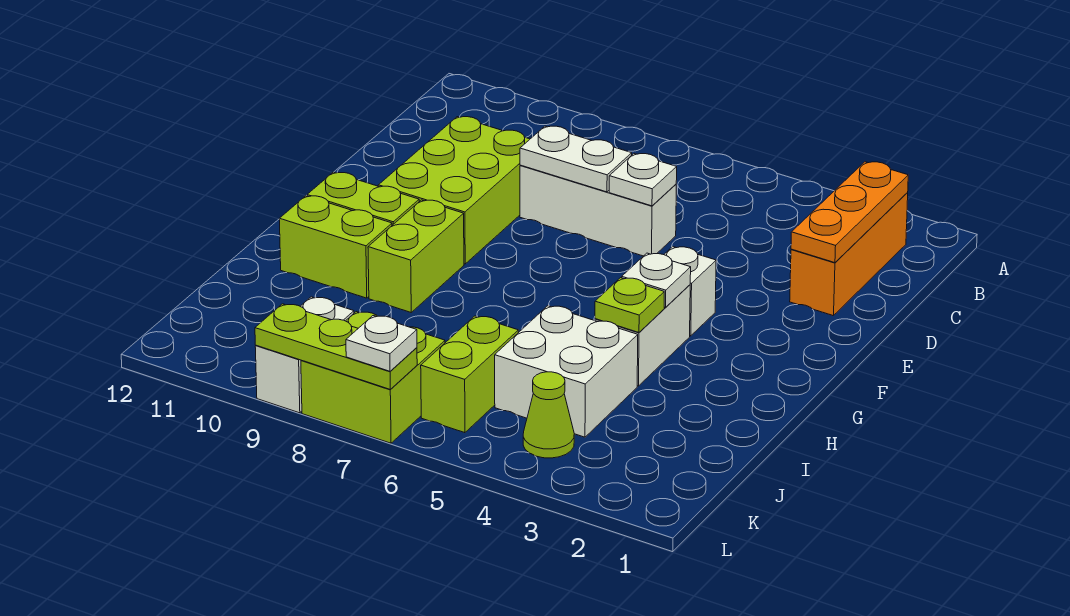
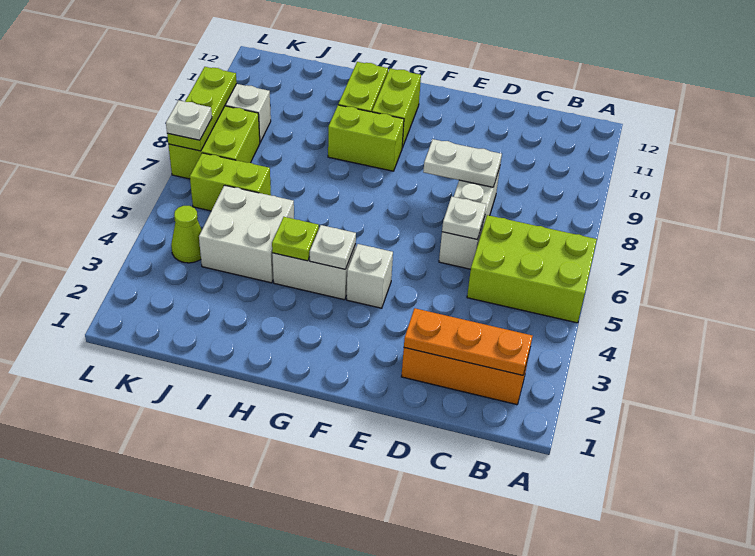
white plate D7:D8 level 2 -> white plate D8:E8 level 2
lime brick D9:F10 level 1 -> lime brick A5:C6 level 1

